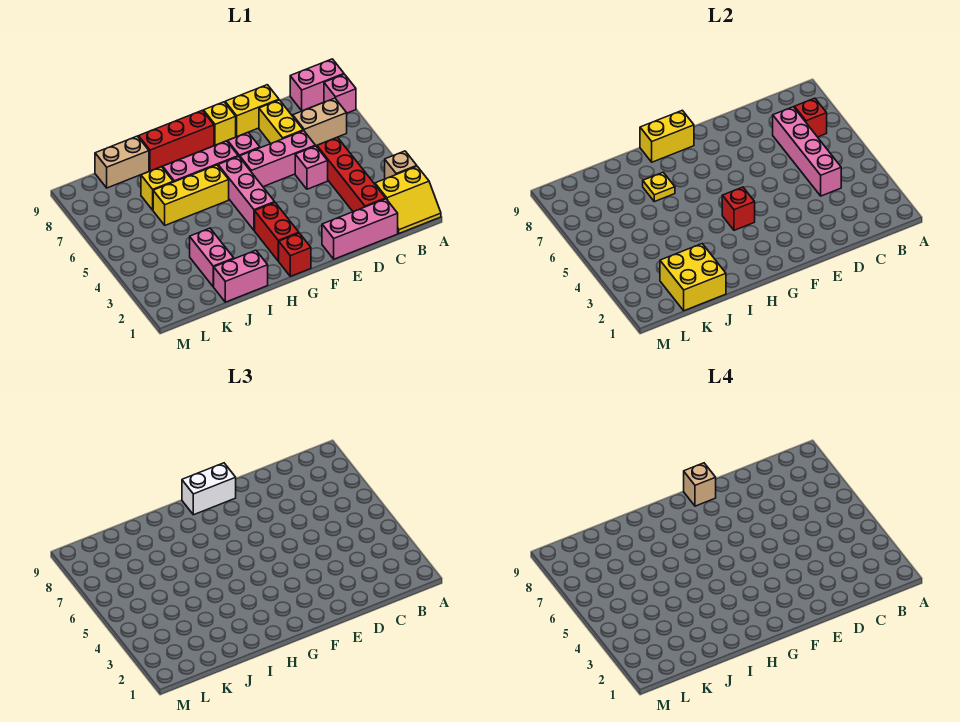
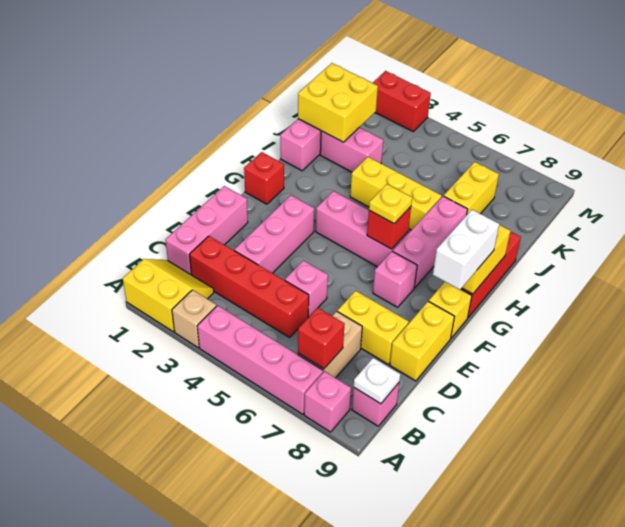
yellow slope A1:B2 level 1 top 2 -> yellow slope A1:B2 level 1 top A
pink brick A9:B9 level 1 -> pink brick B9 level 1
none -> white plate B9 level 2
pink brick C4:C7 level 2 -> pink brick A4:A7 level 1
pink brick D6:F6 level 1 -> pink brick D3:F3 level 1
tan brick F9 level 4 -> none
red brick G2:G3 level 1 -> red brick M2:M3 level 1
red brick G4 level 2 -> red brick G6 level 2
yellow brick H6:J6 level 1 -> yellow brick I4:I6 level 1
yellow plate I7 level 2 -> yellow plate G6 level 3
yellow brick J7 level 1 -> yellow brick J7:K7 level 1
tan brick J9:K9 level 1 -> none

